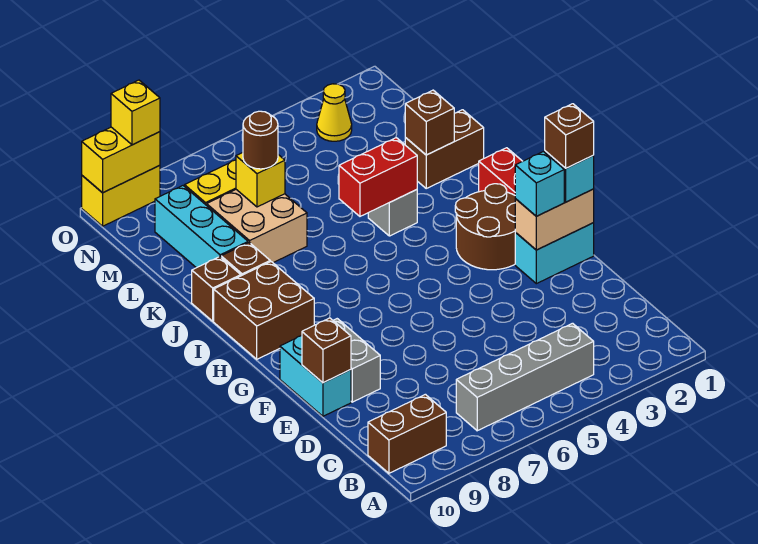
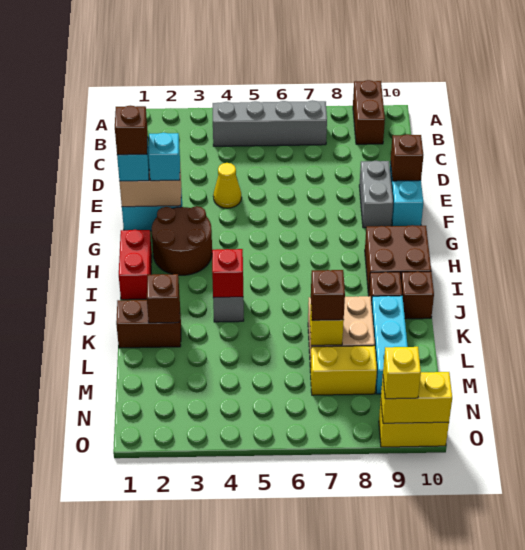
brown brick B9:B10 level 1 -> brown brick A9:B9 level 1
red brick J4:J5 level 2 -> red brick J4 level 2
brown round brick L7 level 3 -> brown brick L7 level 3
yellow cone N3 level 1 -> yellow cone E4 level 1

